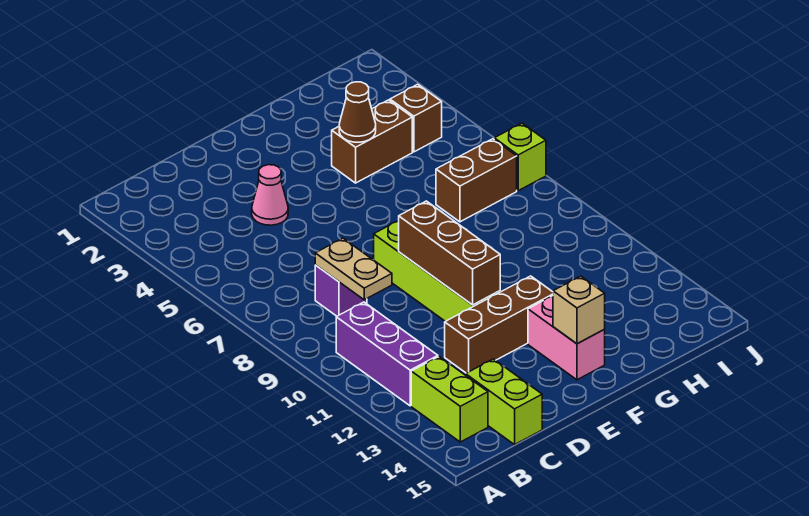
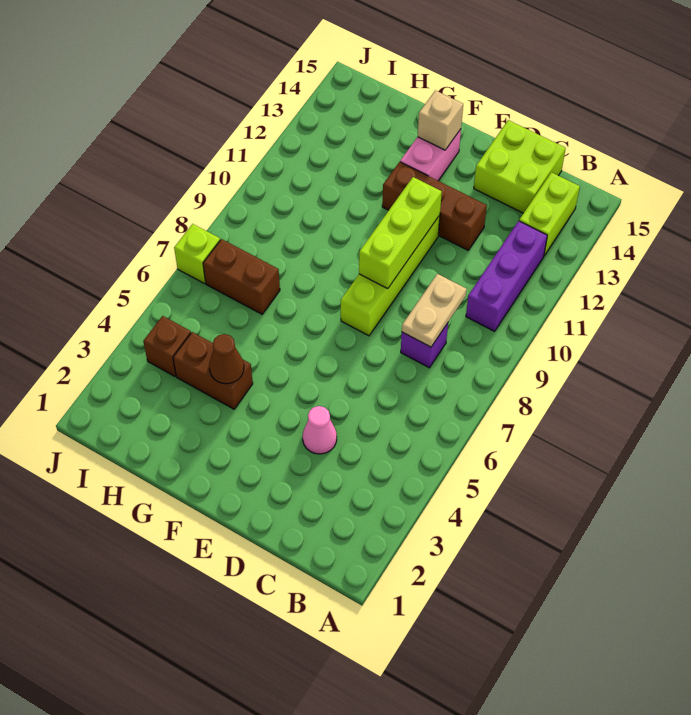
lime brick C14:C15 level 1 -> lime brick C14:D15 level 1
brown brick E9:E11 level 2 -> lime brick E9:E11 level 2

